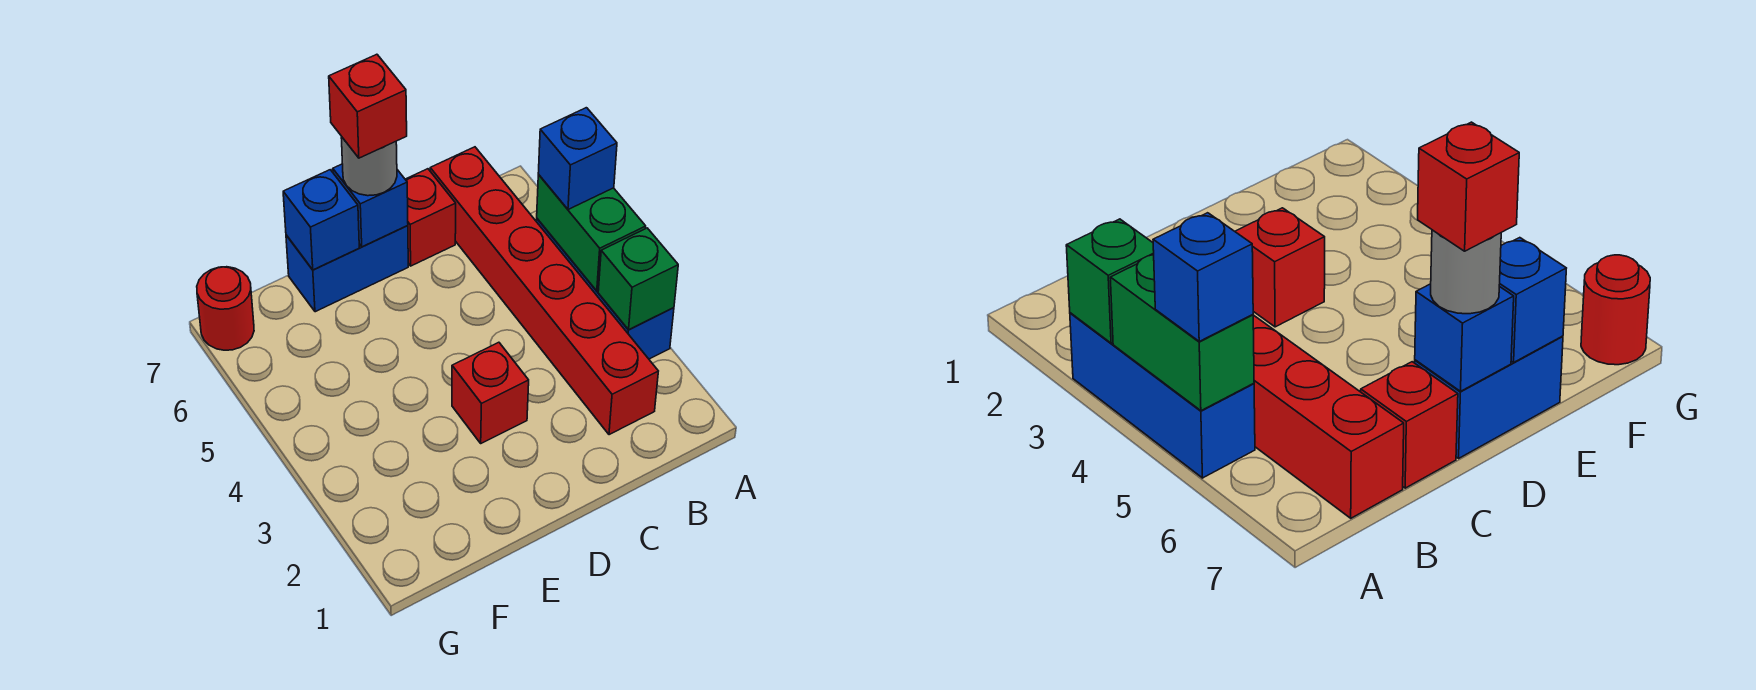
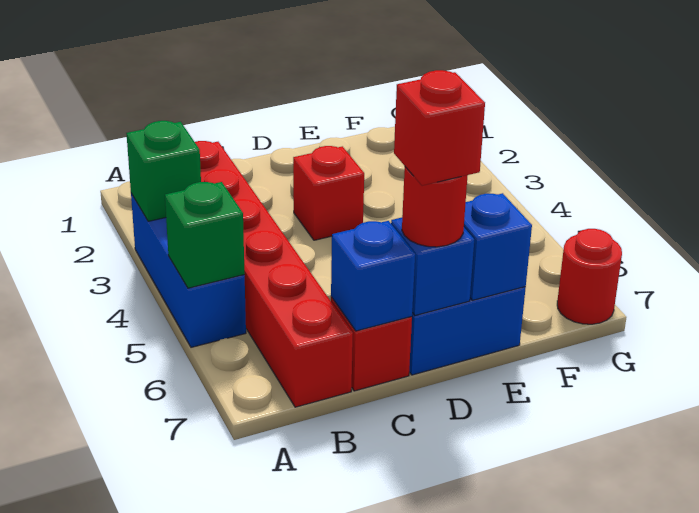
green brick A4:A5 level 2 -> green brick A5 level 2
blue brick A5 level 3 -> blue brick C7 level 2
grey round brick D7 level 3 -> red round brick D7 level 3

